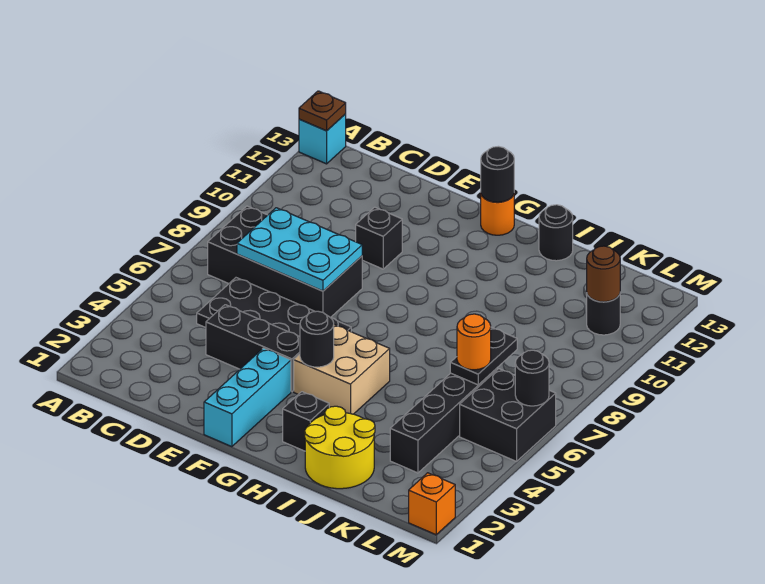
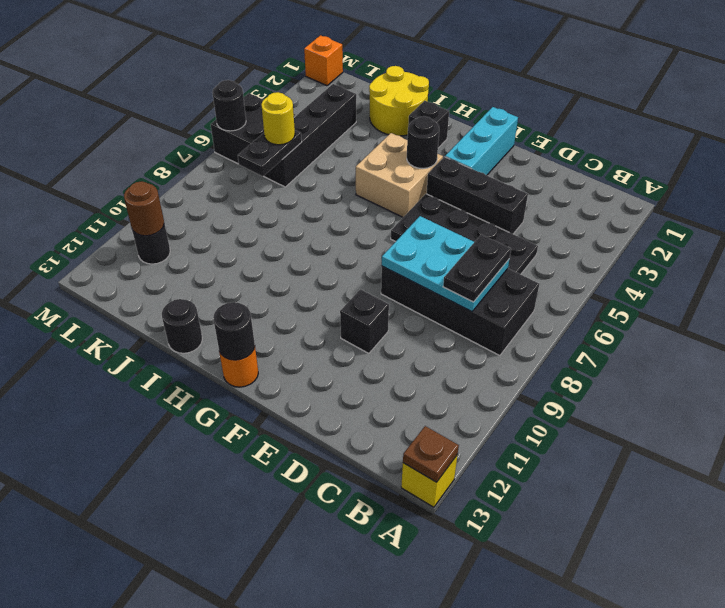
cyan brick A13 level 1 -> yellow brick A13 level 1
none -> black plate C7:C8 level 3
orange round brick K6 level 3 -> yellow round brick K6 level 3

